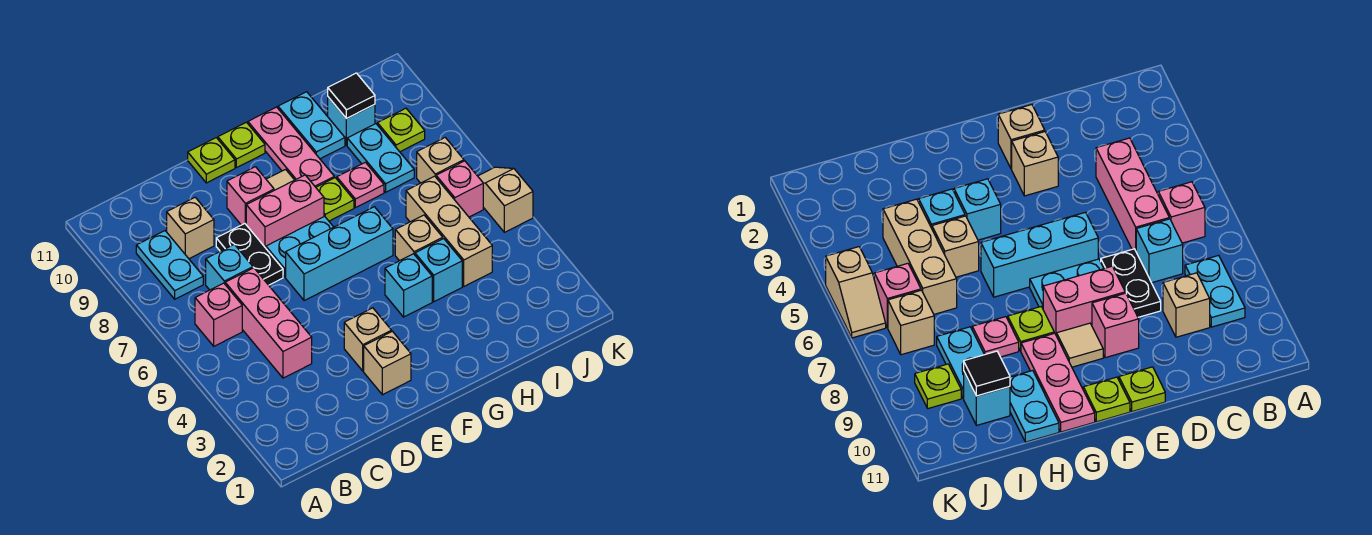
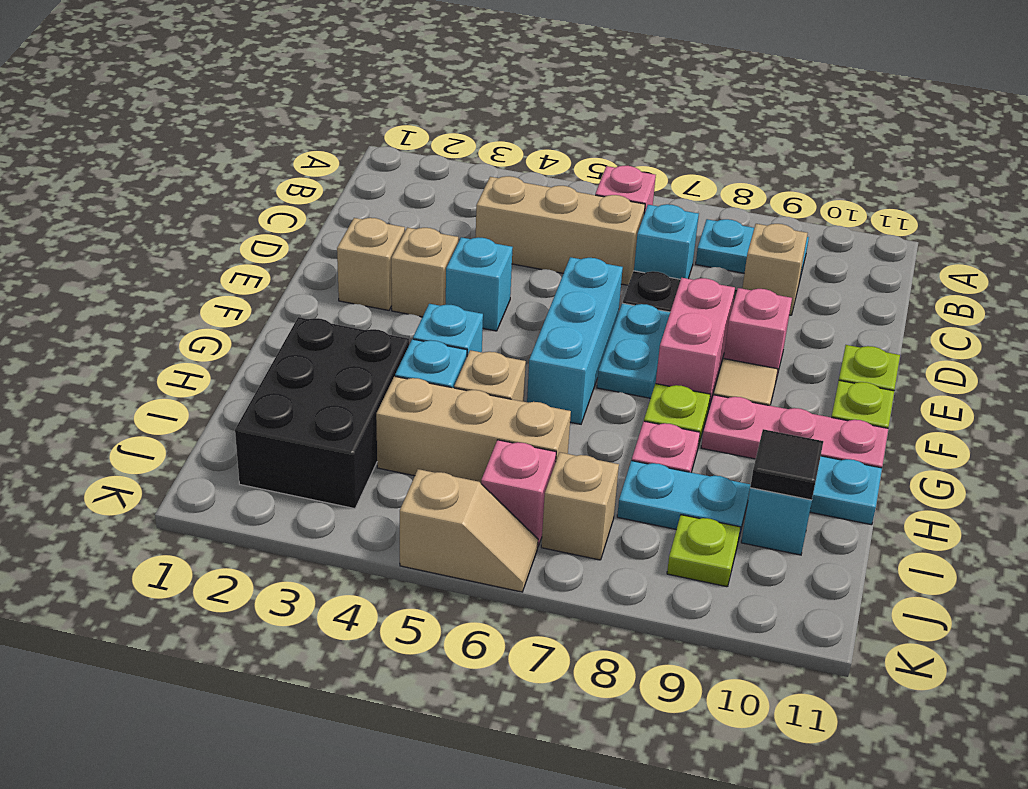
pink brick C4:C6 level 1 -> tan brick C4:C6 level 1
none -> cyan brick E4 level 1
none -> black brick H2:J3 level 1

